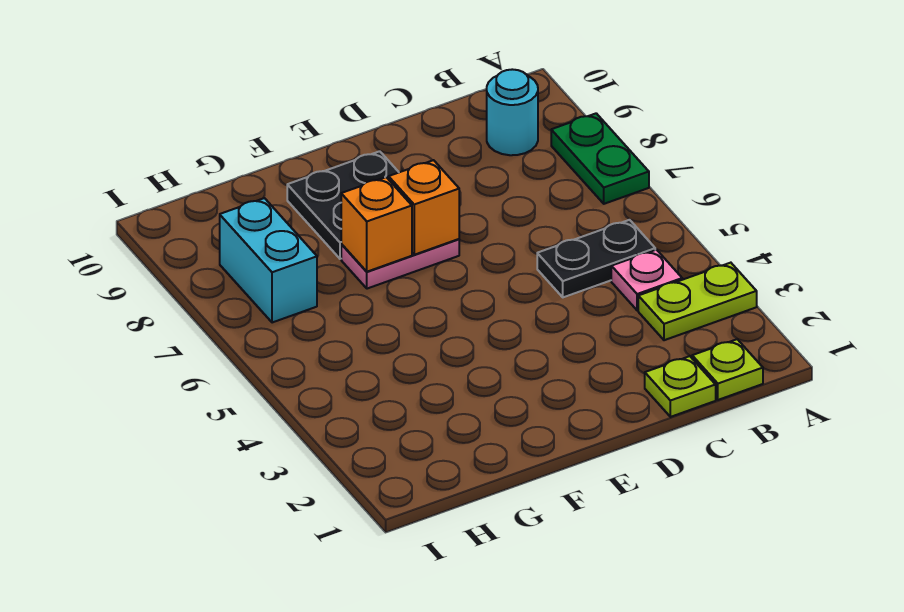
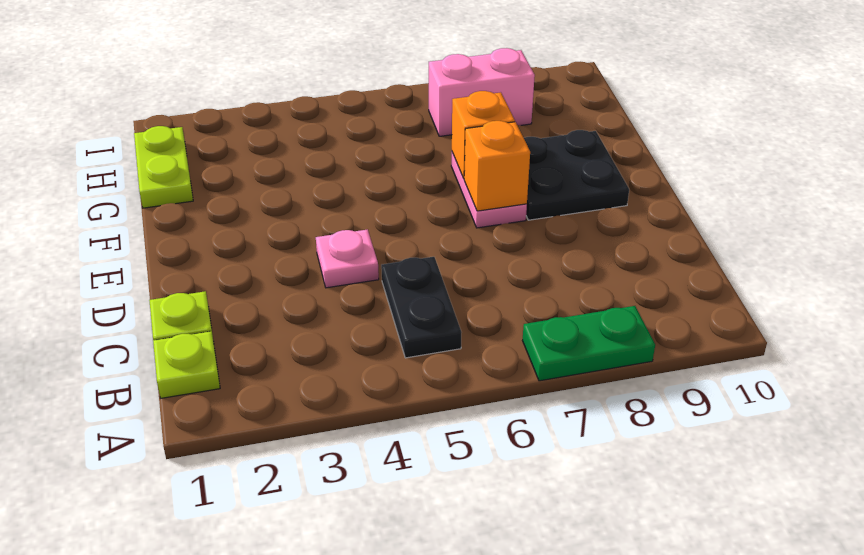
lime plate A3:B3 level 1 -> lime plate G1:H1 level 1
pink plate B4 level 1 -> pink plate D4 level 1
cyan round brick B9 level 1 -> none
cyan brick H7:H8 level 1 -> pink brick H7:H8 level 1

